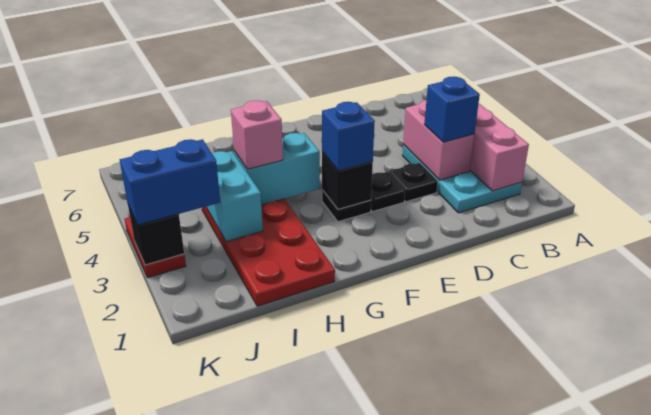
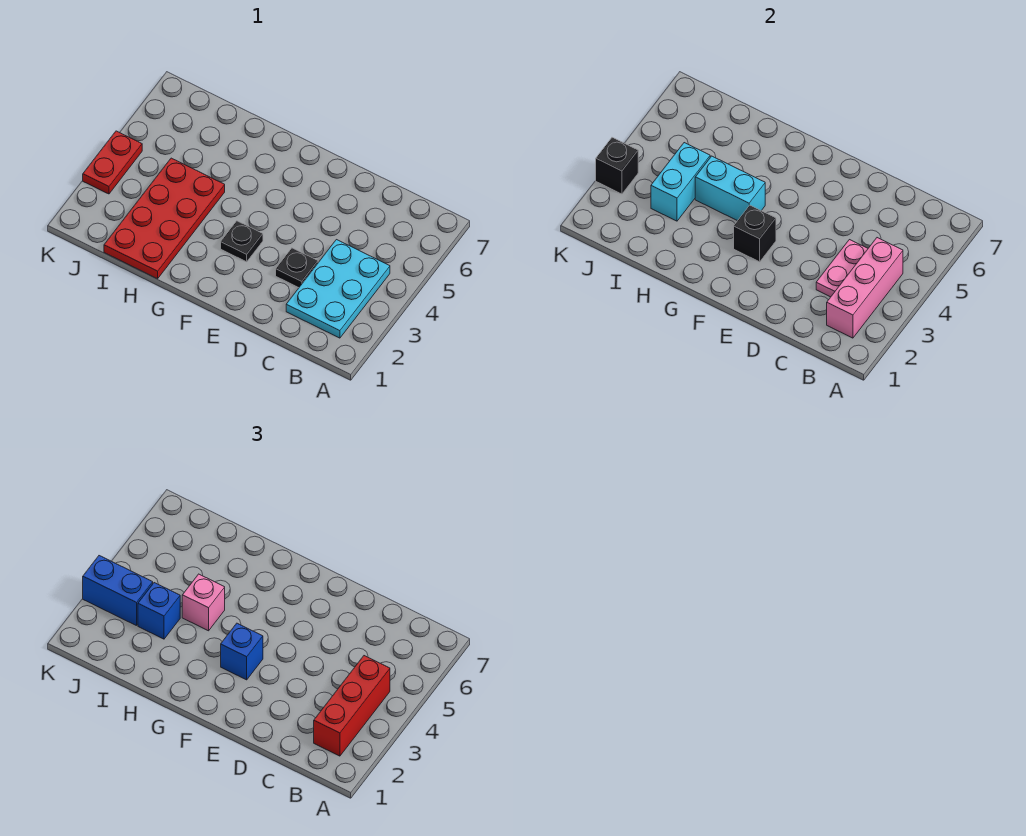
none -> red brick B2:B4 level 3
pink brick C3:C4 level 2 -> pink plate C3:C4 level 2
blue brick C3 level 3 -> blue brick I3 level 3
black plate E3 level 1 -> none

